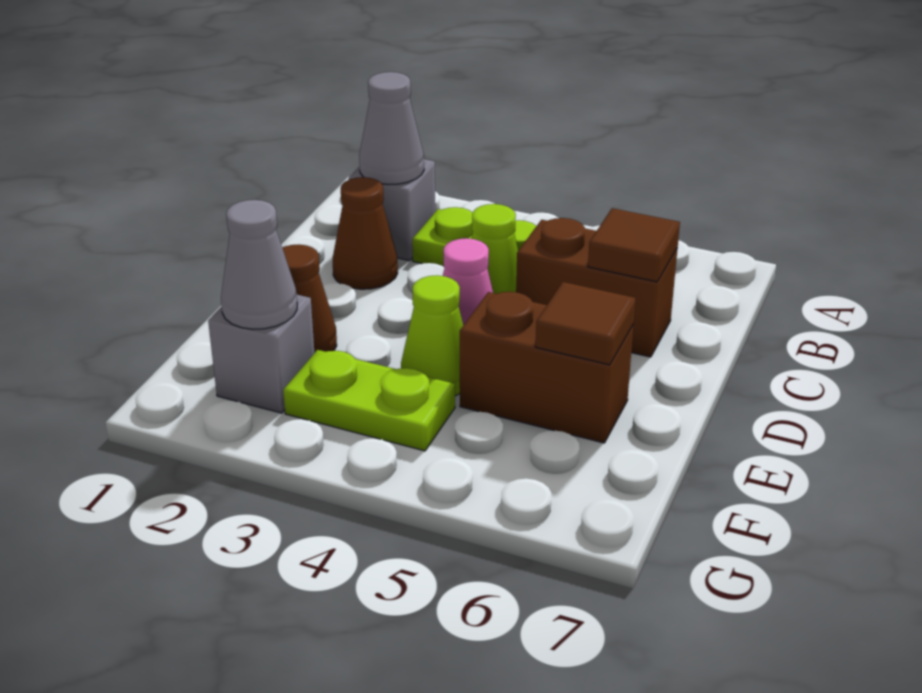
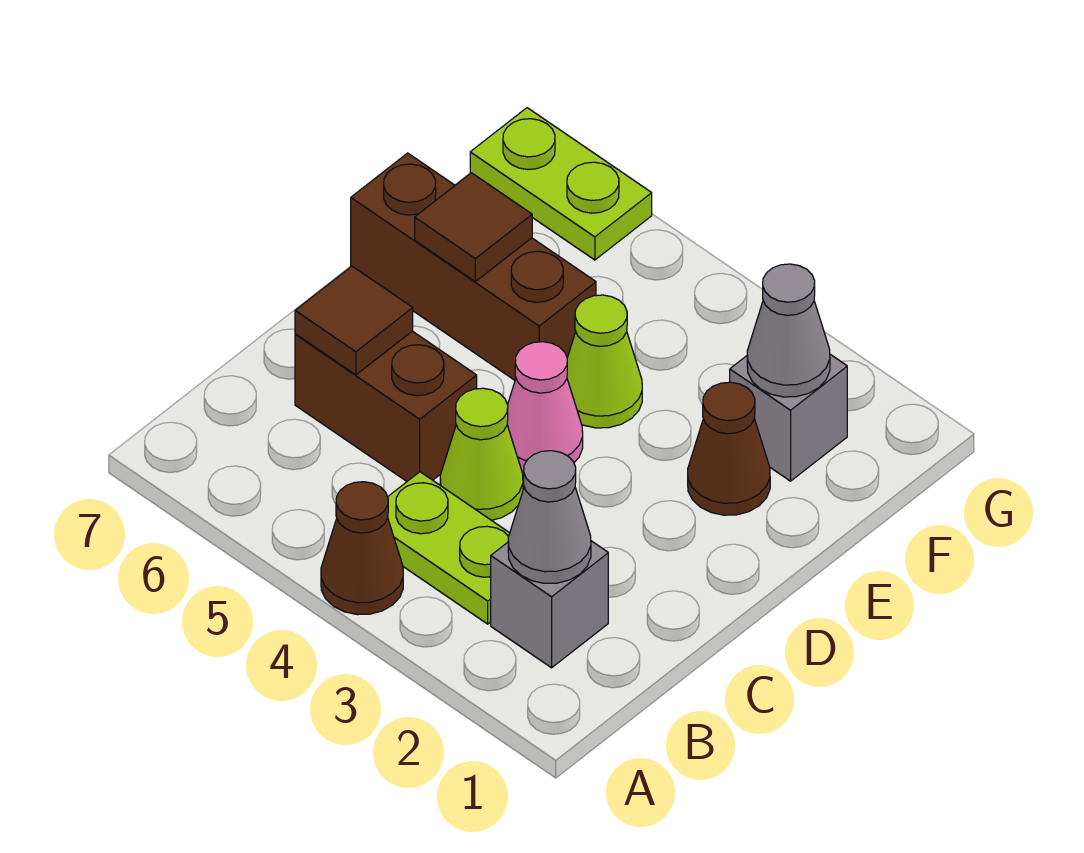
brown cone C2 level 1 -> brown cone A4 level 1
brown brick E5:E6 level 1 -> brown brick E5:E7 level 1
lime plate F3:F4 level 1 -> lime plate G6:G7 level 1

